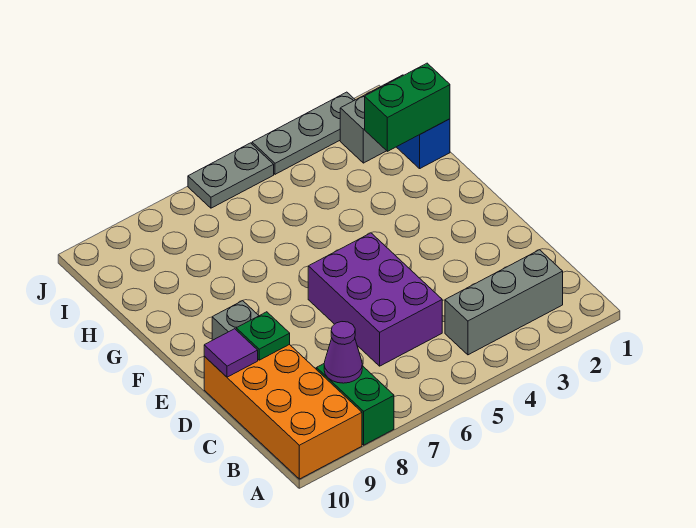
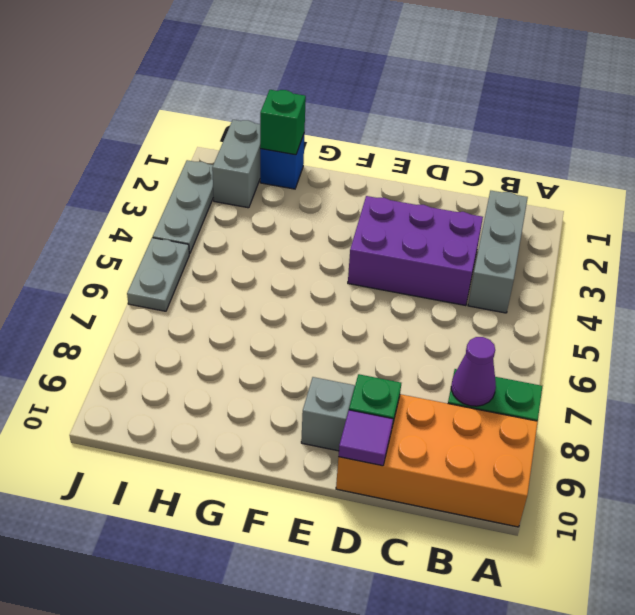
purple brick C5:E6 level 1 -> purple brick C3:E4 level 1
green brick H1:H2 level 2 -> green brick H1 level 2

